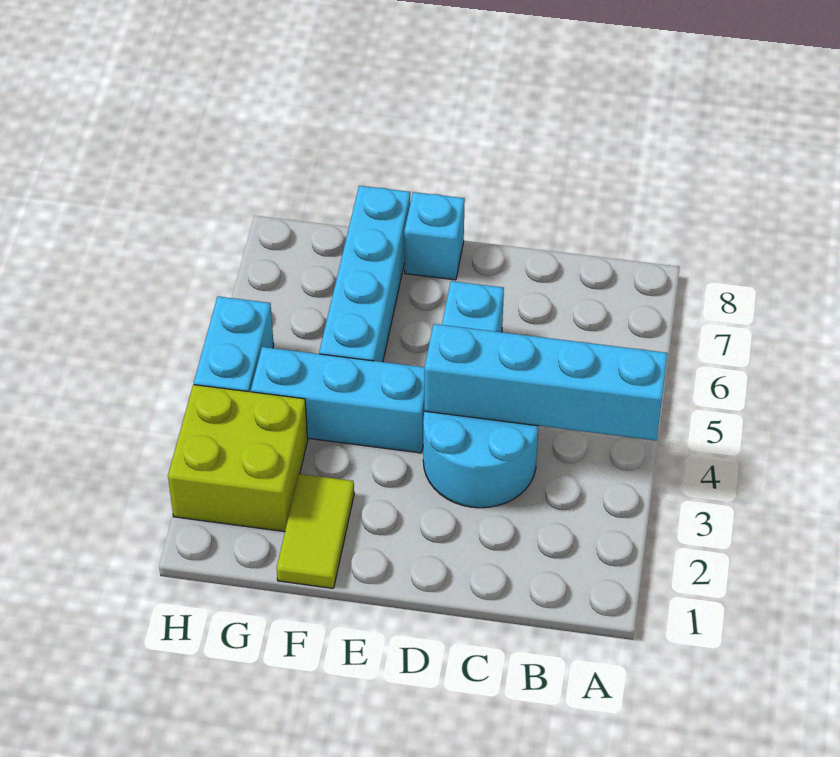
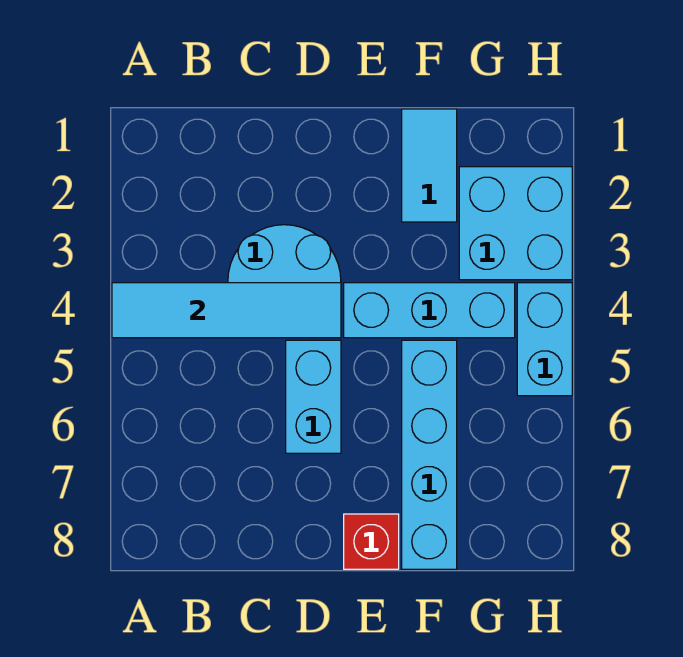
cyan brick A4:D4 level 2 -> cyan tile A4:D4 level 2
cyan brick E8 level 1 -> red brick E8 level 1
lime tile F1:F2 level 1 -> cyan tile F1:F2 level 1
lime brick G2:H3 level 1 -> cyan brick G2:H3 level 1

